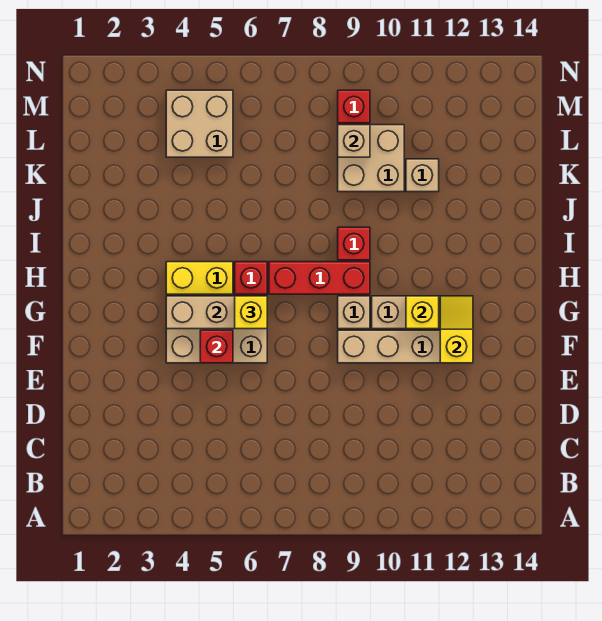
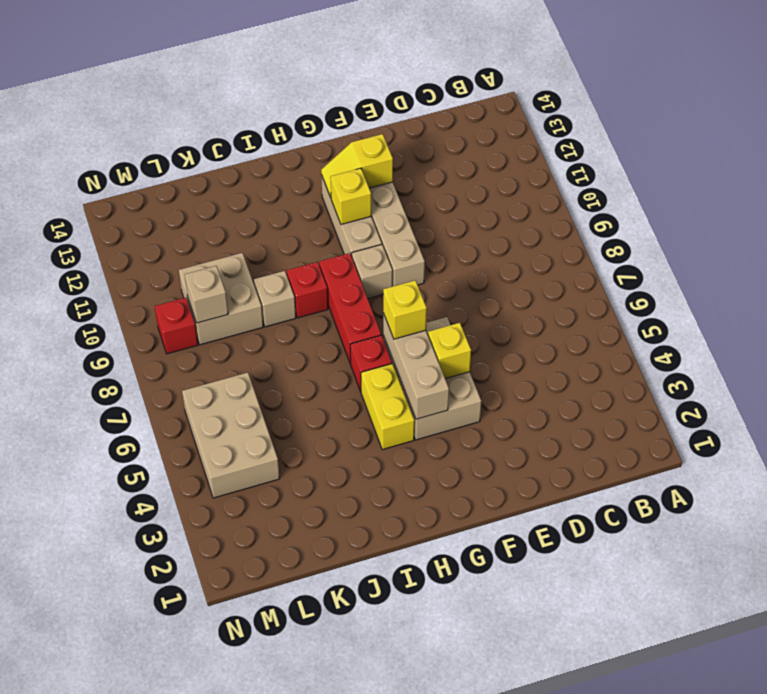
red brick F5 level 2 -> yellow brick F5 level 2
tan brick K11 level 1 -> tan brick J9 level 1
tan brick L4:M5 level 1 -> tan brick L4:M6 level 1

